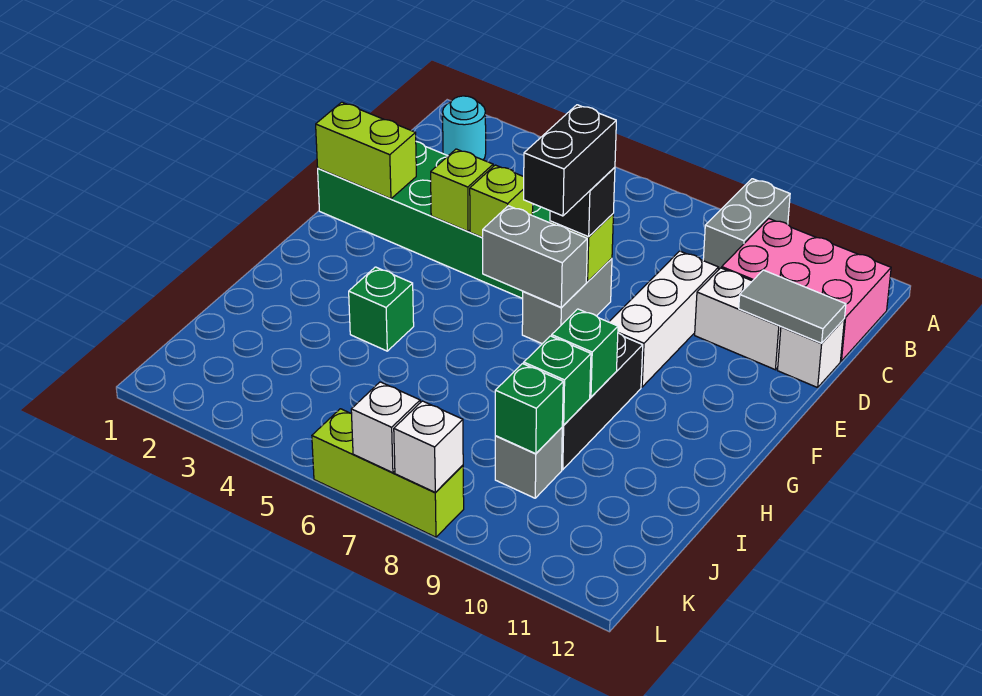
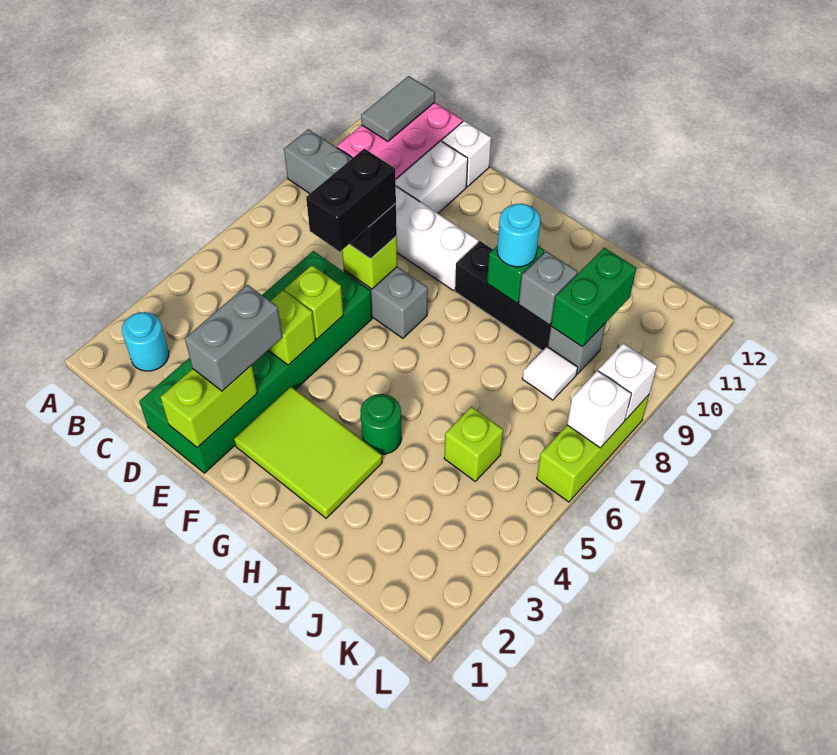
grey tile D11:D12 level 2 -> grey tile B11:B12 level 2
black brick E7:F7 level 4 -> black brick E6:E7 level 4
none -> lime tile F2:H3 level 1
grey brick F6:F7 level 2 -> grey brick E2:E3 level 3
green brick H4 level 1 -> green round brick H4 level 1
none -> cyan round brick H9 level 3
green brick I9 level 2 -> grey brick I9 level 2
none -> lime brick J5 level 1
none -> white tile J8 level 1
green brick J9 level 2 -> green brick J9:J10 level 2

